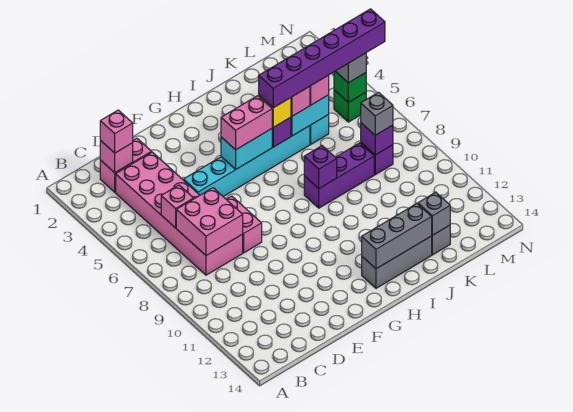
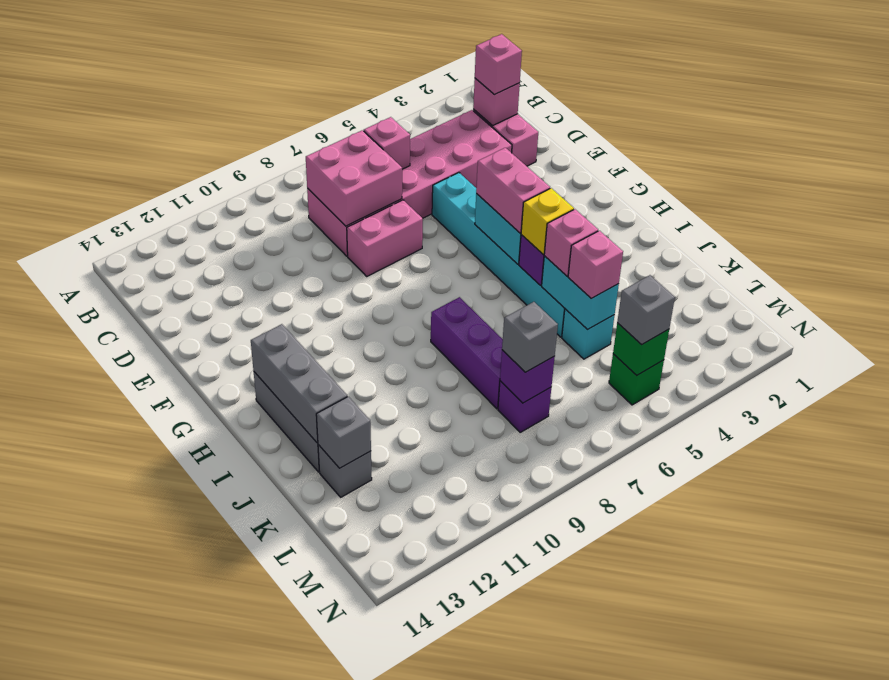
purple brick I5:N5 level 4 -> none
purple brick I8 level 2 -> none

